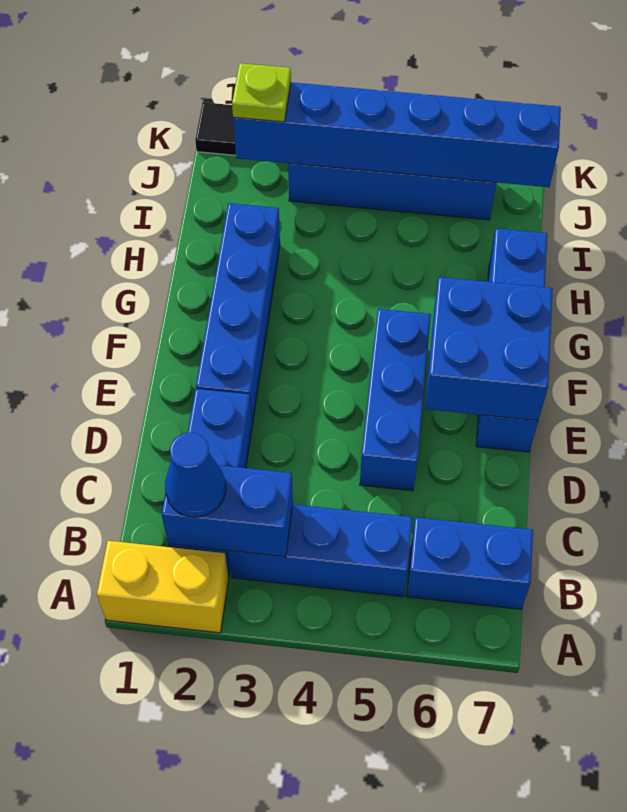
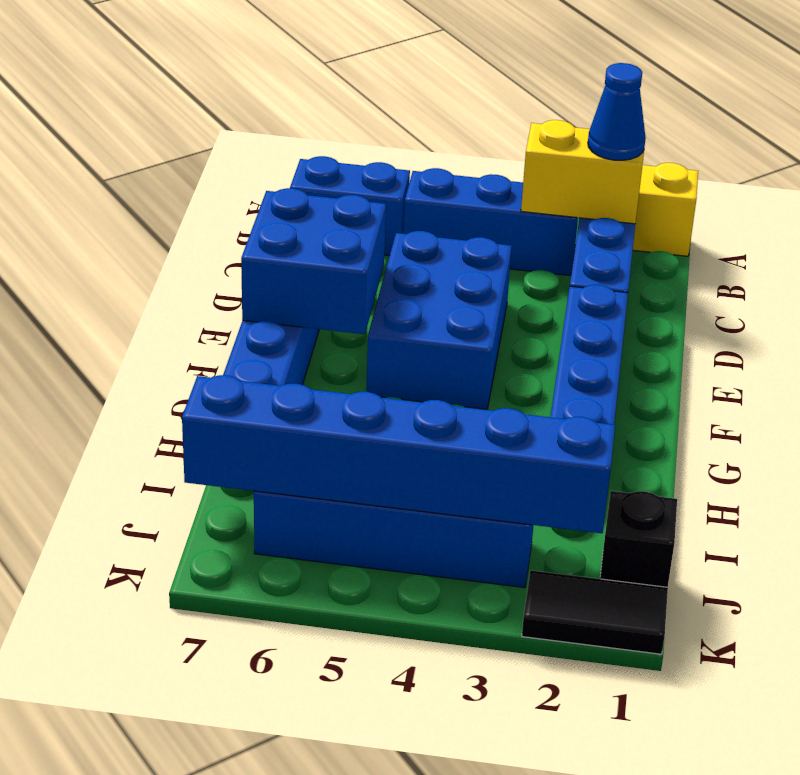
blue brick B2:B3 level 2 -> yellow brick B2:B3 level 2
blue brick D5:F5 level 1 -> blue brick D4:F5 level 1
none -> black brick J1 level 1
lime plate J2 level 3 -> none

